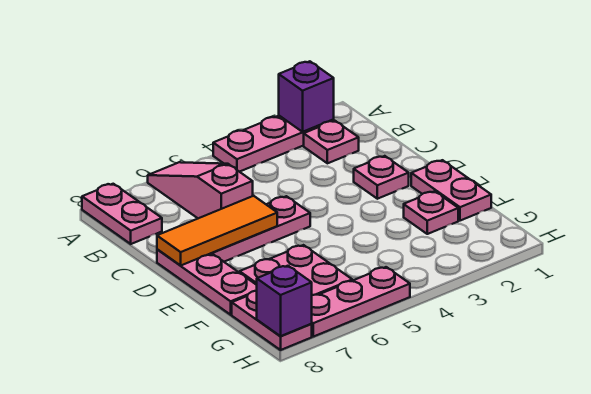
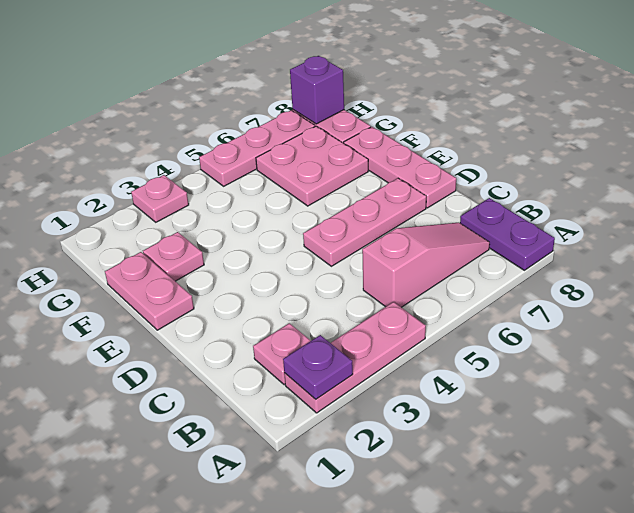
purple brick A2 level 2 -> purple plate A2 level 2
pink slope A6:C6 level 1 top C -> pink slope B5:B7 level 1 top 5
pink plate A8:B8 level 1 -> purple plate A8:B8 level 1
pink plate D2 level 1 -> pink plate H3 level 1
orange tile D6:D8 level 2 -> none

